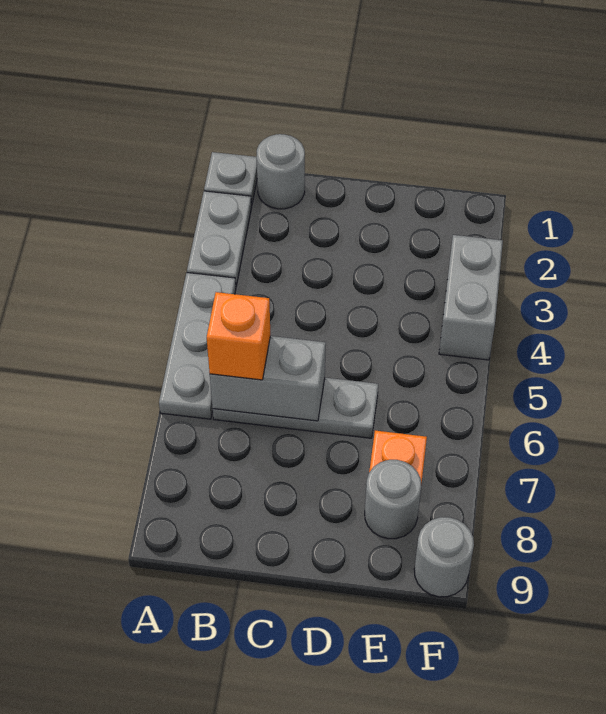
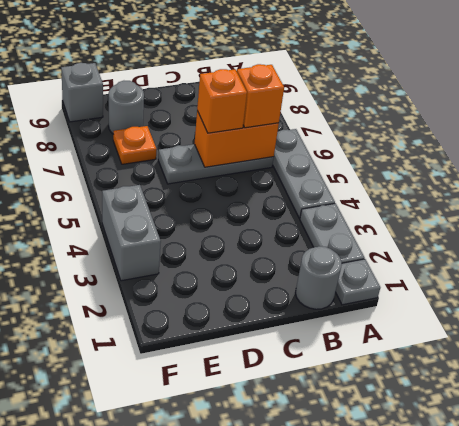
grey brick B6:C6 level 2 -> orange brick B6:C6 level 2
none -> orange brick C6 level 3
grey round brick F9 level 1 -> grey brick F9 level 1

